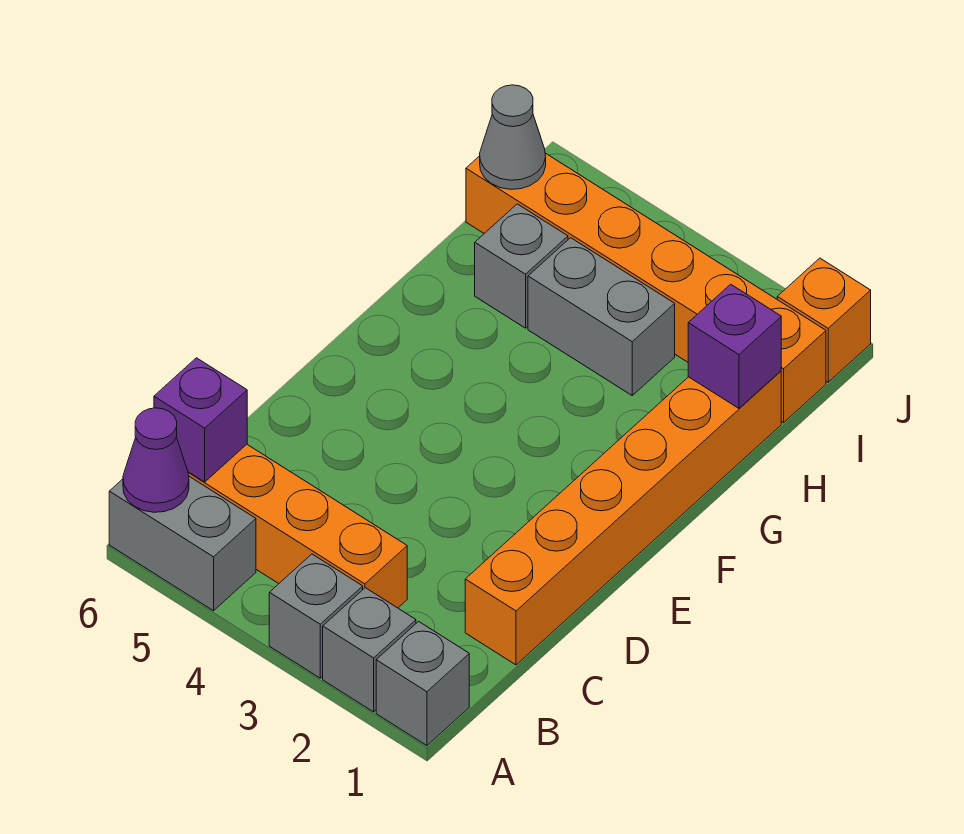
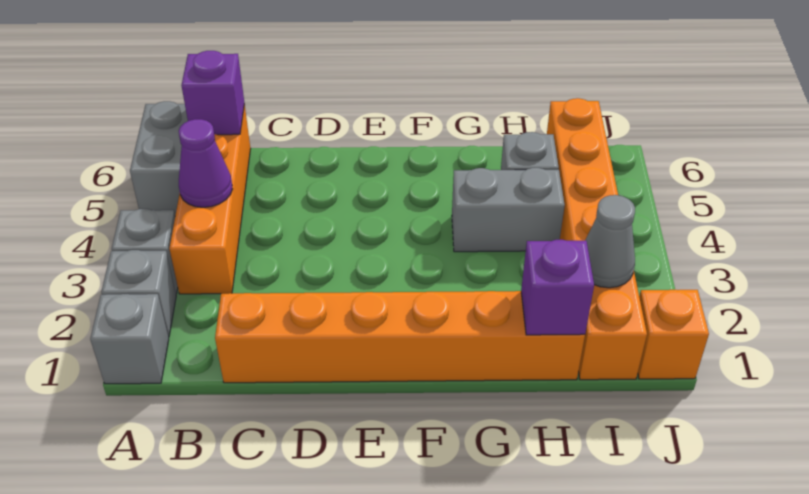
purple cone A6 level 2 -> purple cone B4 level 2
grey brick H3:H4 level 1 -> grey brick G4:H4 level 1
grey cone I6 level 2 -> grey cone I2 level 2

